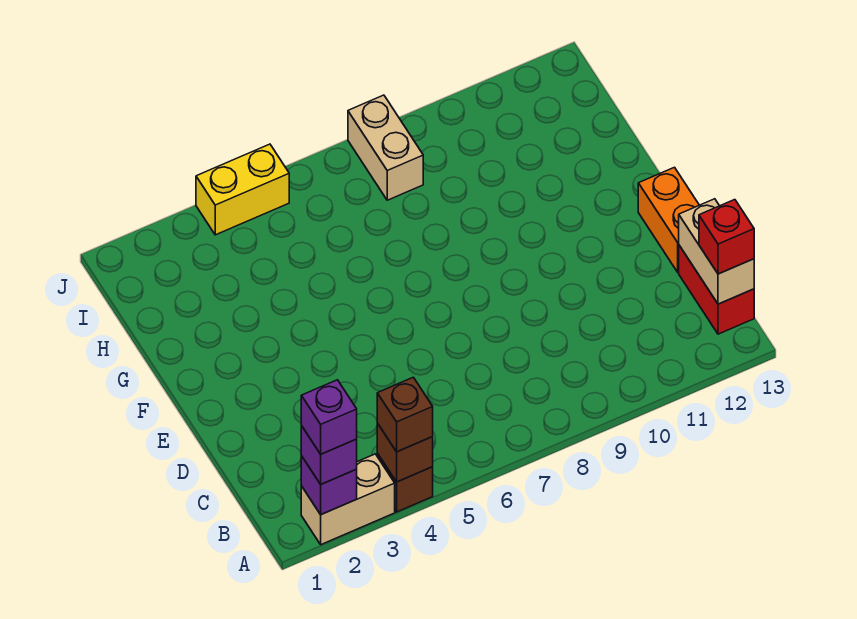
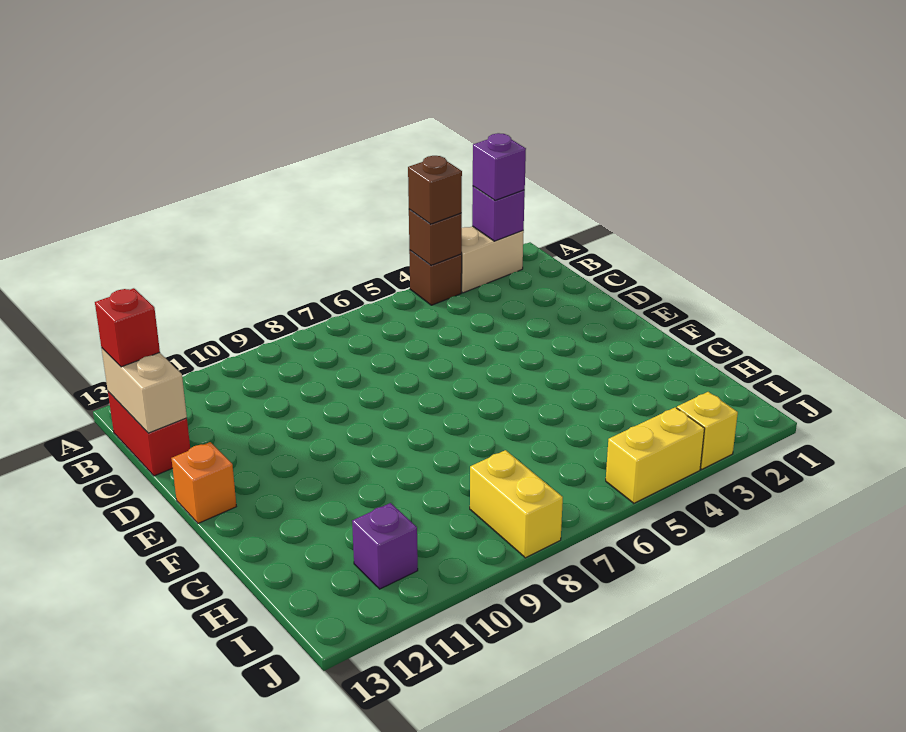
purple brick A2 level 4 -> purple brick I11 level 1
orange brick D13:E13 level 1 -> orange brick E13 level 1
tan brick I8:J8 level 1 -> yellow brick I8:J8 level 1
none -> yellow brick J3 level 1

